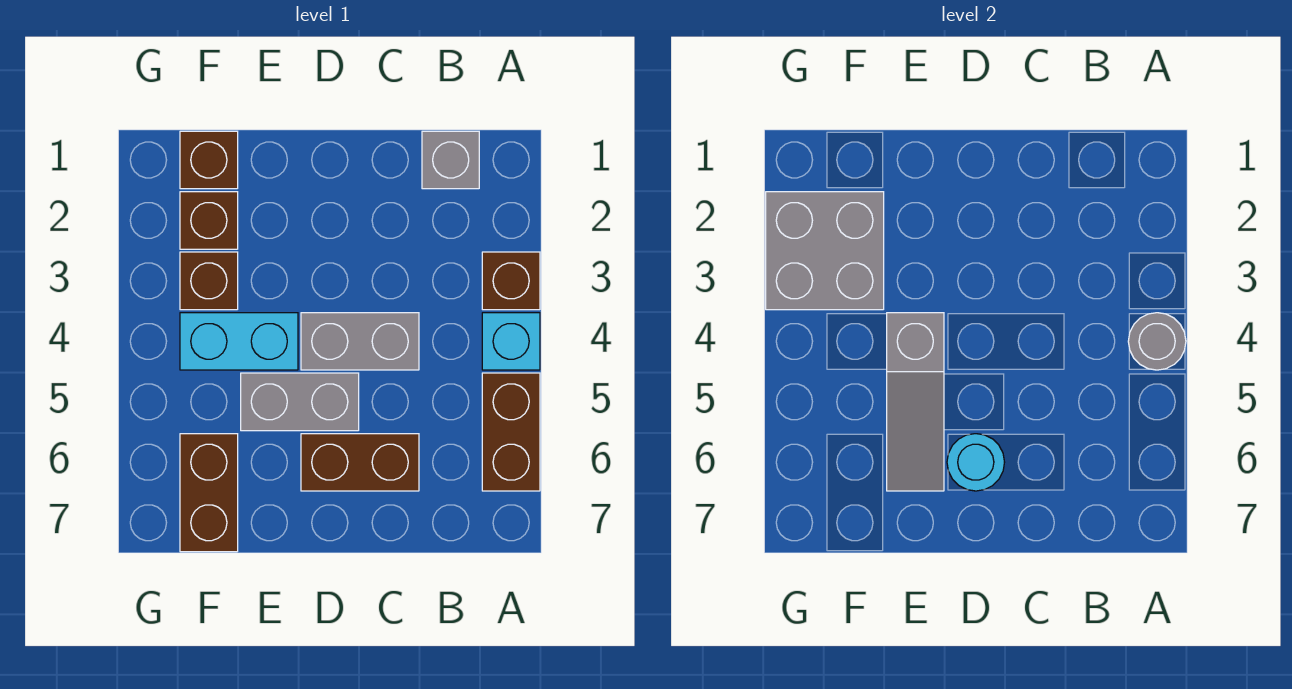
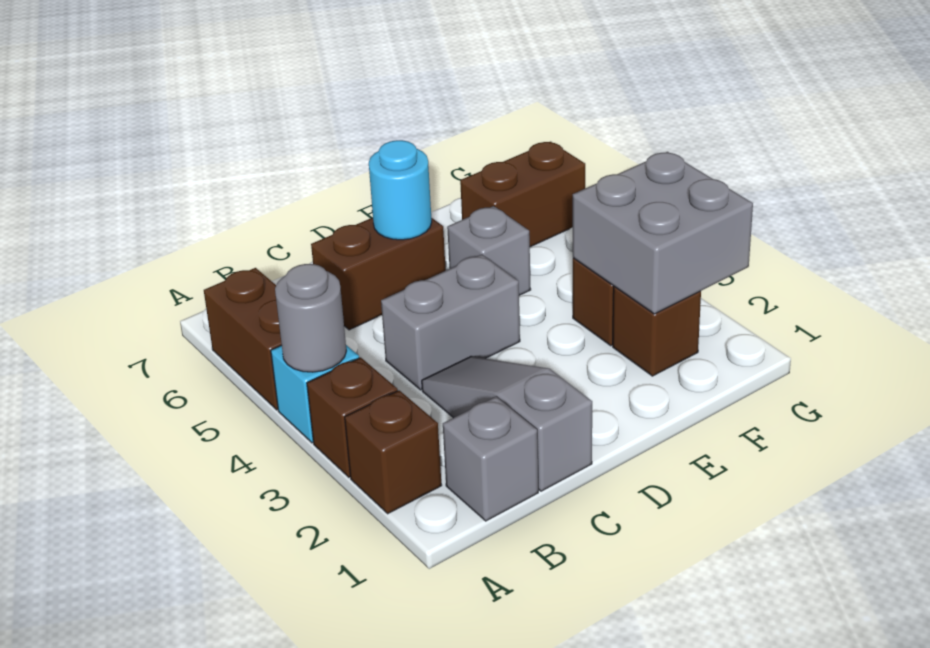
grey brick D5:E5 level 1 -> grey brick E5 level 1
cyan brick E4:F4 level 1 -> none
grey slope E4:E6 level 2 top 4 -> grey slope C1:C3 level 1 top 1
brown brick F1 level 1 -> brown brick A2 level 1
brown brick F6:F7 level 1 -> brown brick F6:G6 level 1

